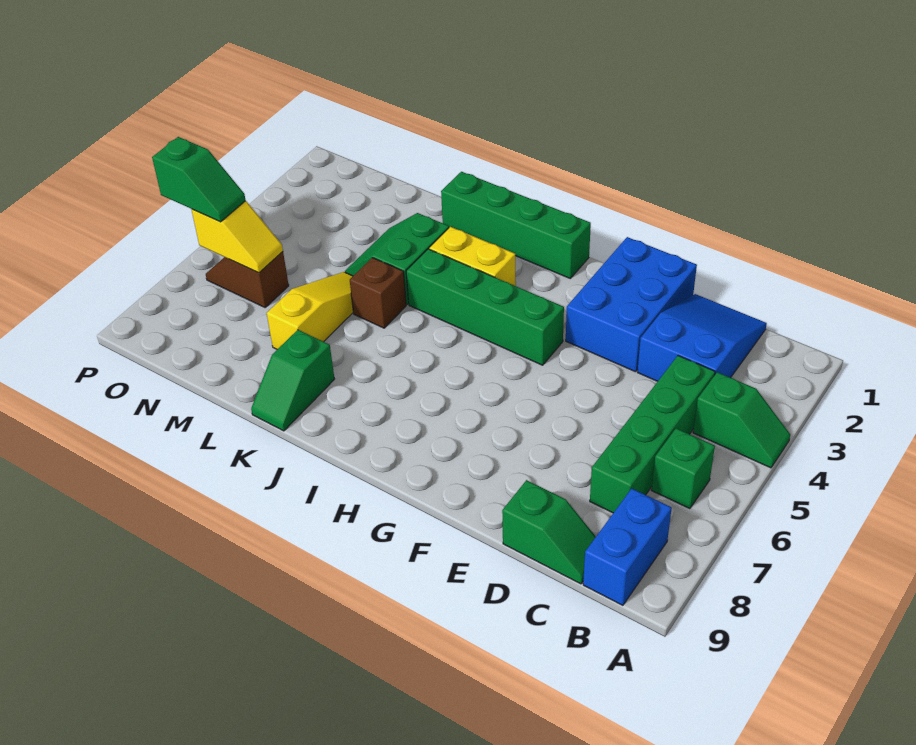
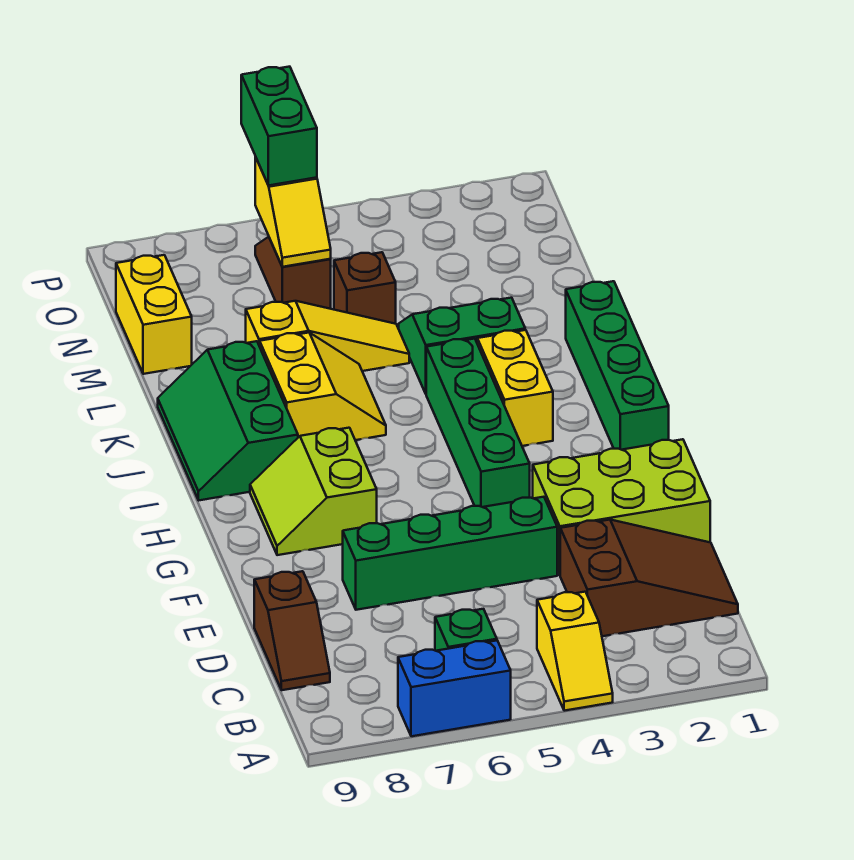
green slope A4:B4 level 1 top B -> yellow slope A4:B4 level 1 top B
blue brick B8:B9 level 1 -> blue brick A6:A7 level 1
blue slope C1:D3 level 1 top 3 -> brown slope C1:D3 level 1 top 3
green brick C4:C7 level 1 -> green brick E4:E7 level 1
green slope C9:D9 level 1 top D -> brown slope C9:D9 level 1 top D
blue brick E1:F3 level 1 -> lime brick E1:F3 level 1
none -> lime slope G7:H8 level 1 top 7
none -> yellow slope J6:K7 level 1 top 7
brown brick K5 level 1 -> brown brick M5 level 1
green slope K8:K9 level 1 top 8 -> green slope I8:K9 level 1 top 8
none -> yellow brick M9:N9 level 1
green slope O6:P6 level 3 top P -> green brick O6:P6 level 3

